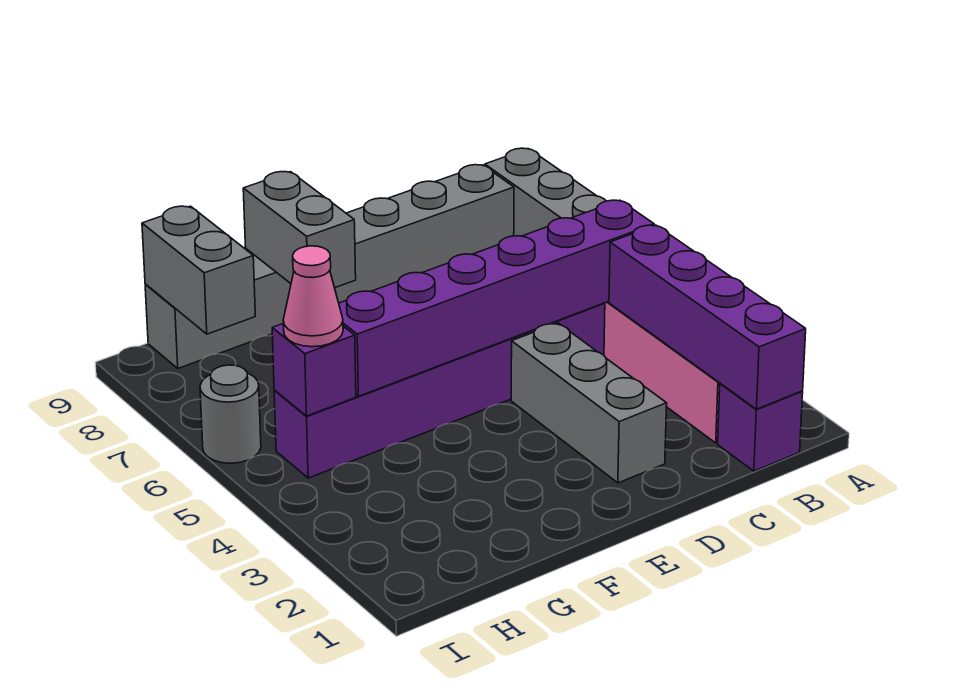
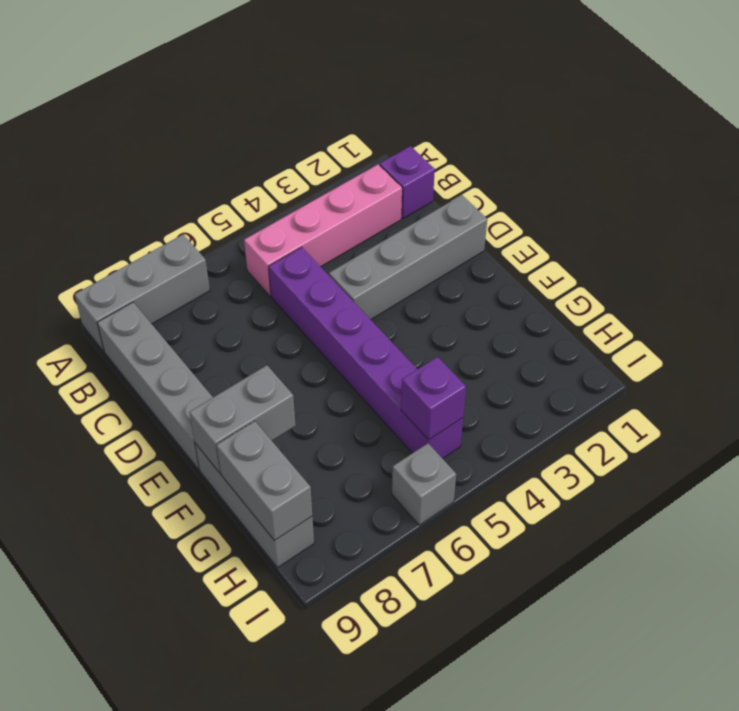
purple brick B1:B4 level 2 -> none
purple brick B5:G5 level 2 -> none
grey brick D2:D4 level 1 -> grey brick D1:D4 level 1
pink cone H5 level 3 -> none
grey brick H8:H9 level 2 -> grey brick G9:H9 level 2
grey round brick I6 level 1 -> grey brick I6 level 1

